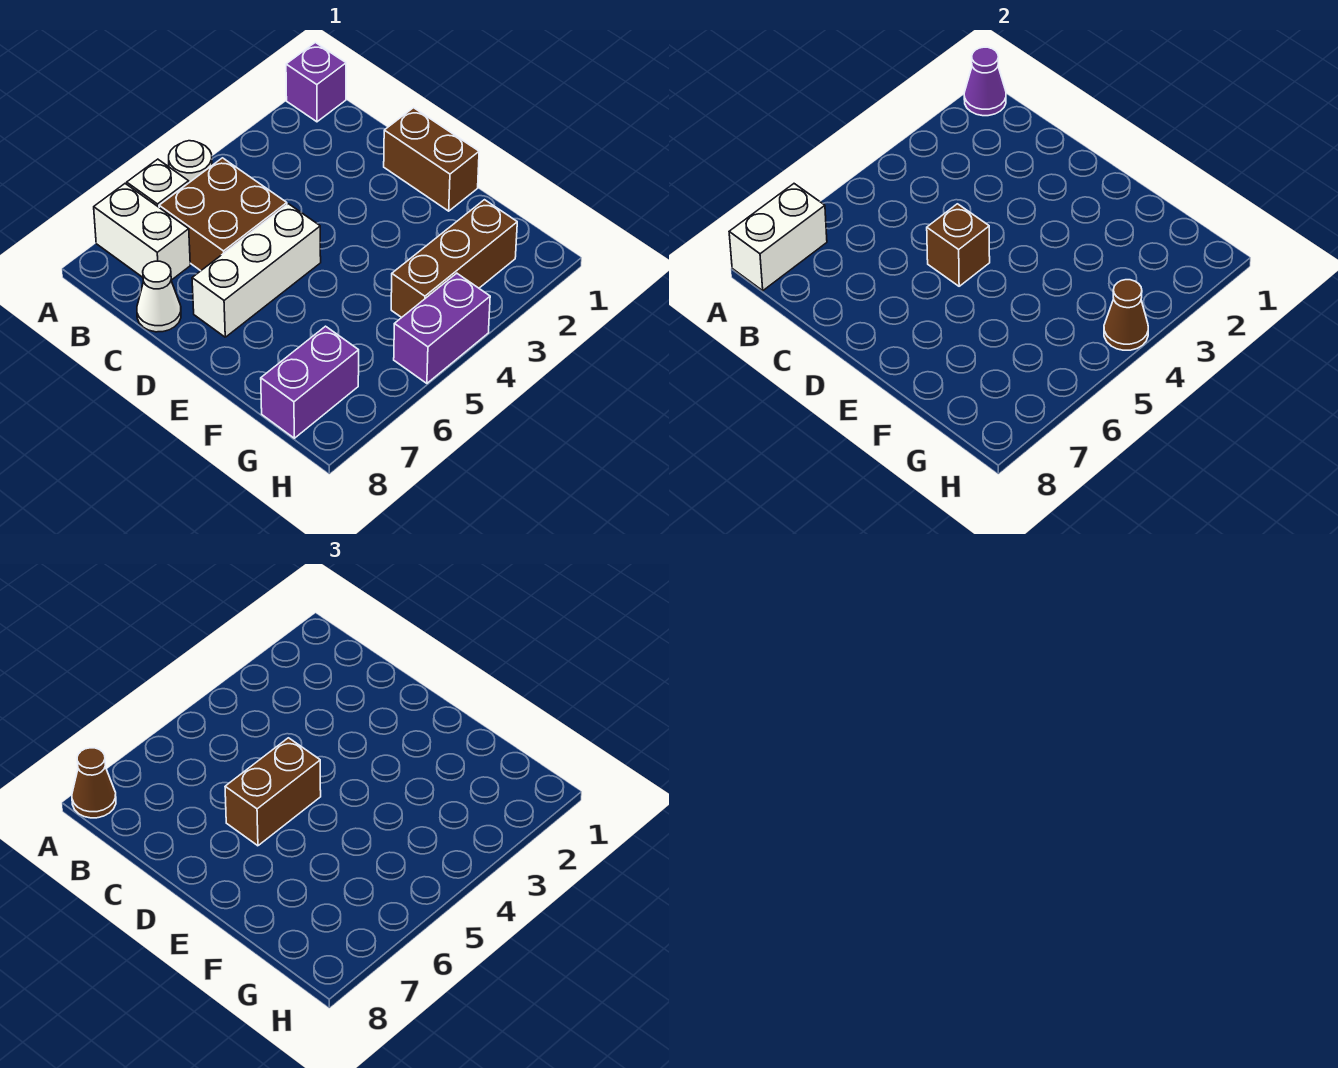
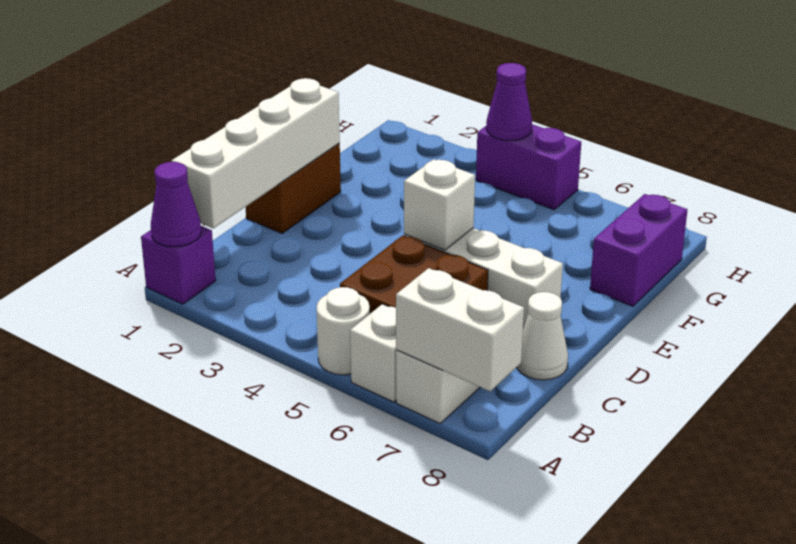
brown cone A8 level 3 -> none
none -> white brick B1:E1 level 2
brown brick D5 level 2 -> white brick D5 level 2
brown brick D5:D6 level 3 -> none
brown brick G2:G4 level 1 -> none
purple brick G7:G8 level 1 -> purple brick F8:G8 level 1
brown cone H4 level 2 -> purple cone H4 level 2

